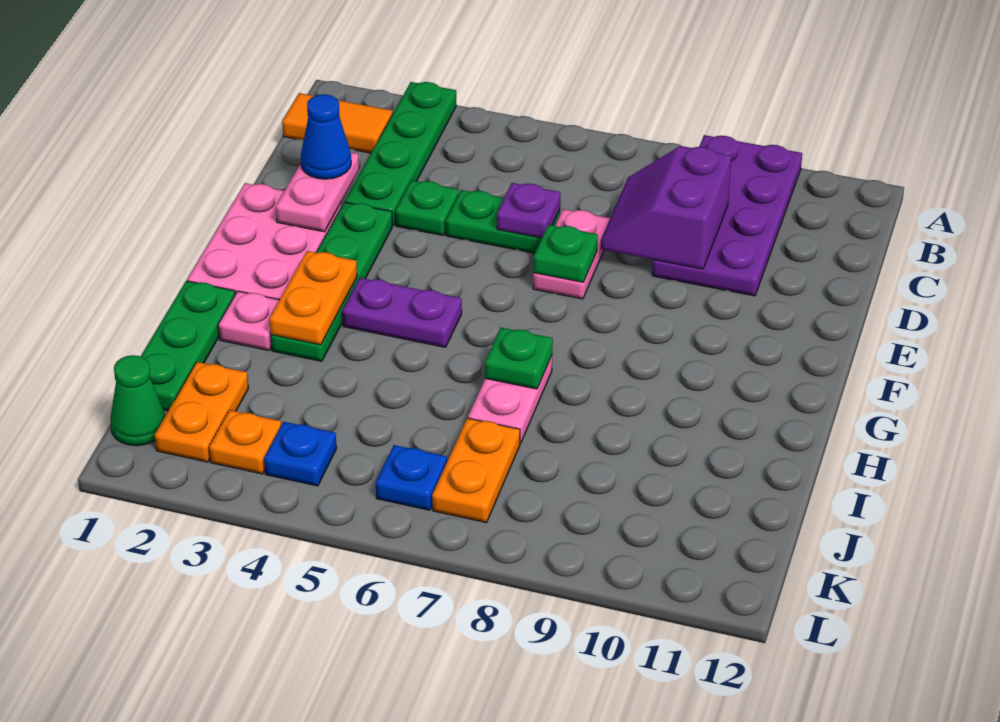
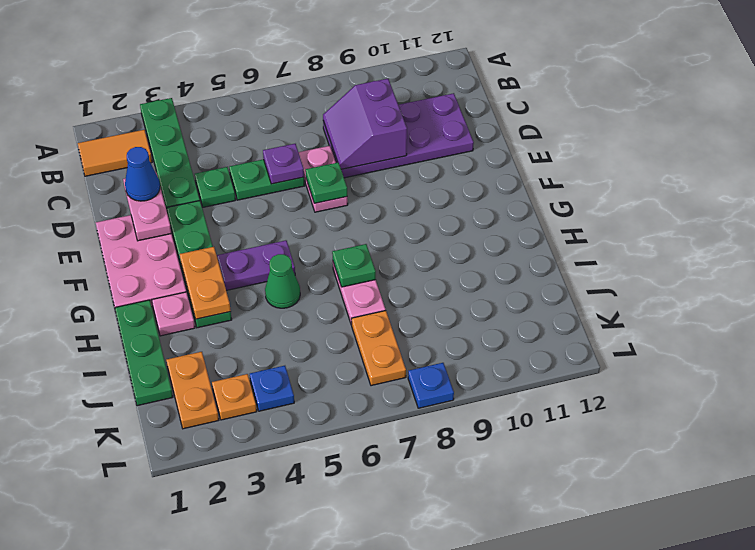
purple plate A9:D10 level 1 -> purple plate C8:D11 level 1
green cone K1 level 1 -> green cone H5 level 1
blue plate K6 level 1 -> blue plate L8 level 1

